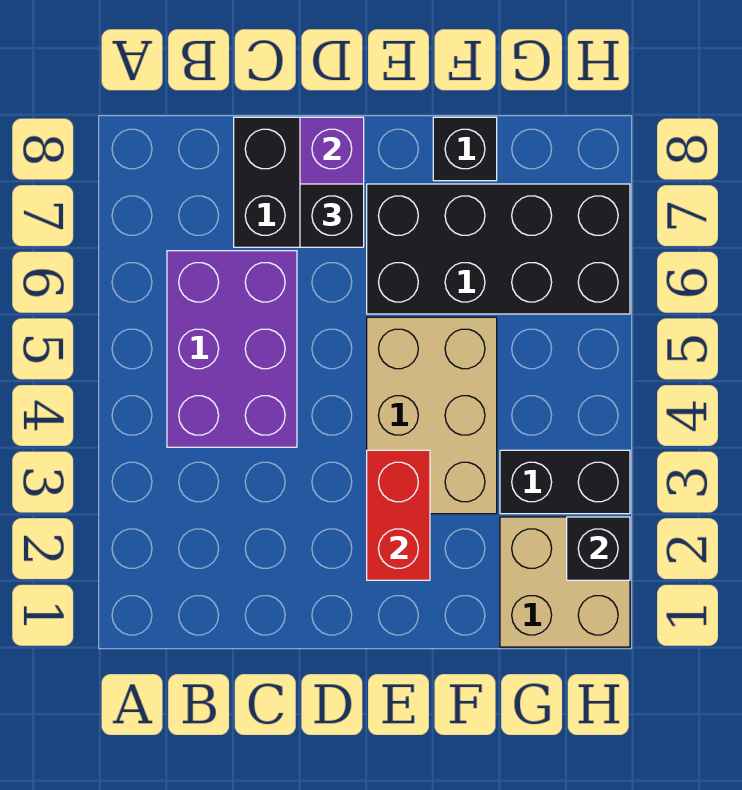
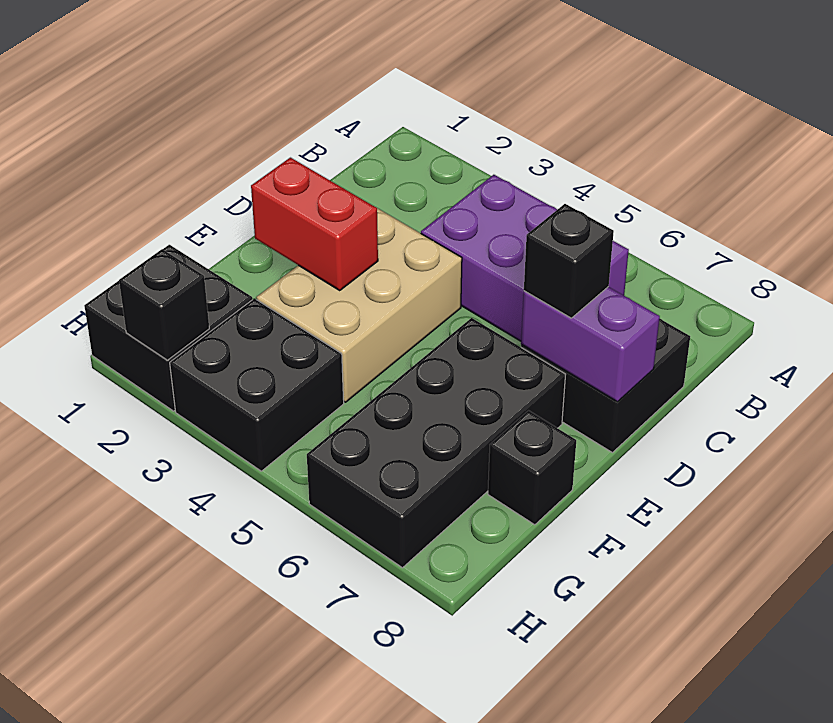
tan brick E3:F5 level 1 -> tan brick D3:F4 level 1
tan brick G1:H2 level 1 -> black brick G1:H2 level 1
black brick G3:H3 level 1 -> black brick G3:H4 level 1

